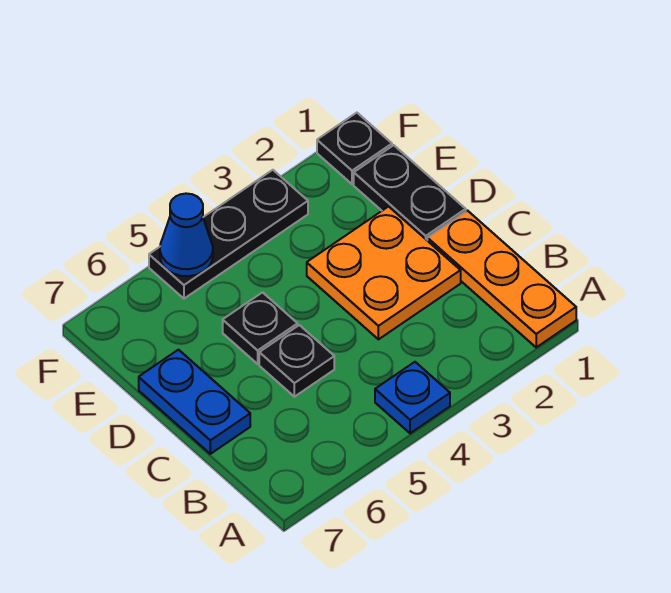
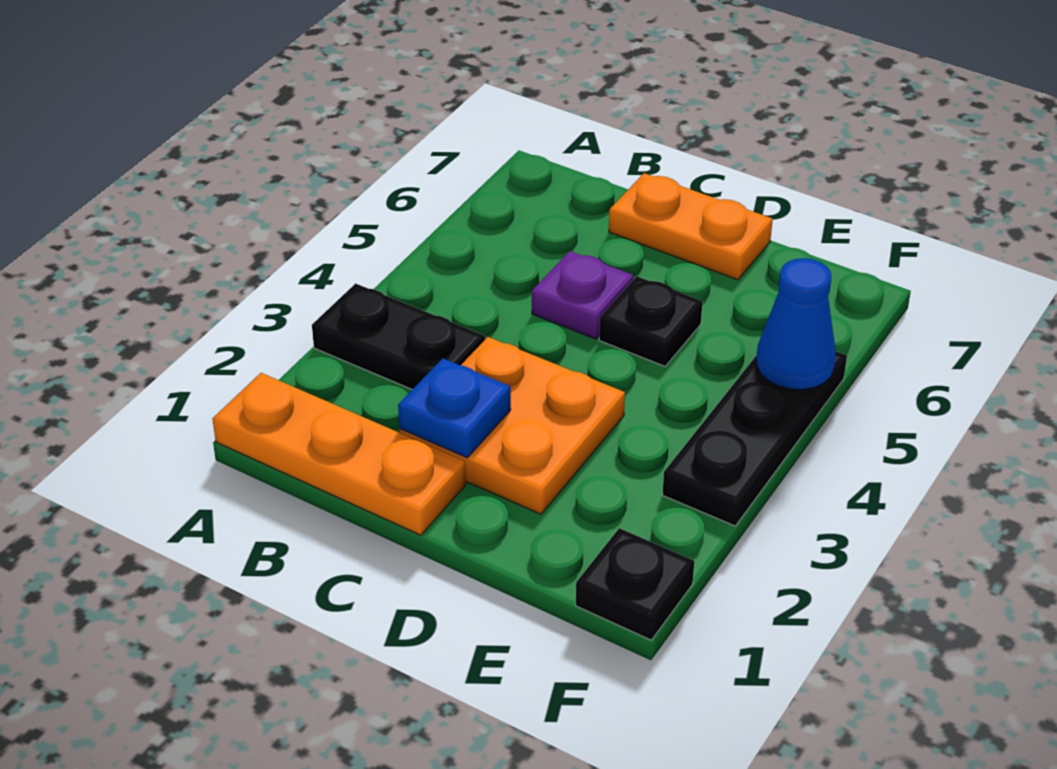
blue plate A4 level 1 -> blue plate C2 level 2
black plate C5 level 1 -> purple plate C5 level 1
blue plate C7:D7 level 1 -> orange plate C7:D7 level 1
black plate D1:E1 level 1 -> black plate A3:B3 level 1

